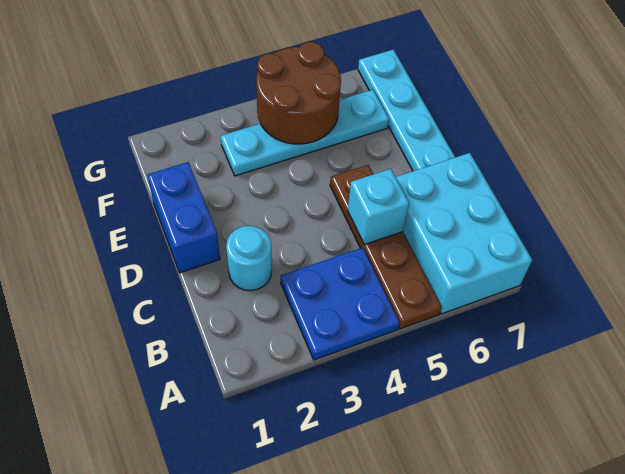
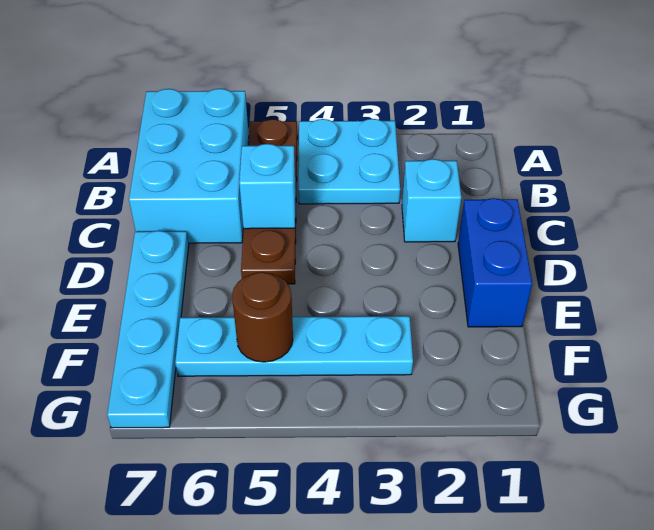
blue plate A3:B4 level 1 -> cyan plate A3:B4 level 1
cyan round brick C2 level 1 -> cyan brick C2 level 1
brown round brick F4:G5 level 2 -> brown round brick F5 level 2

